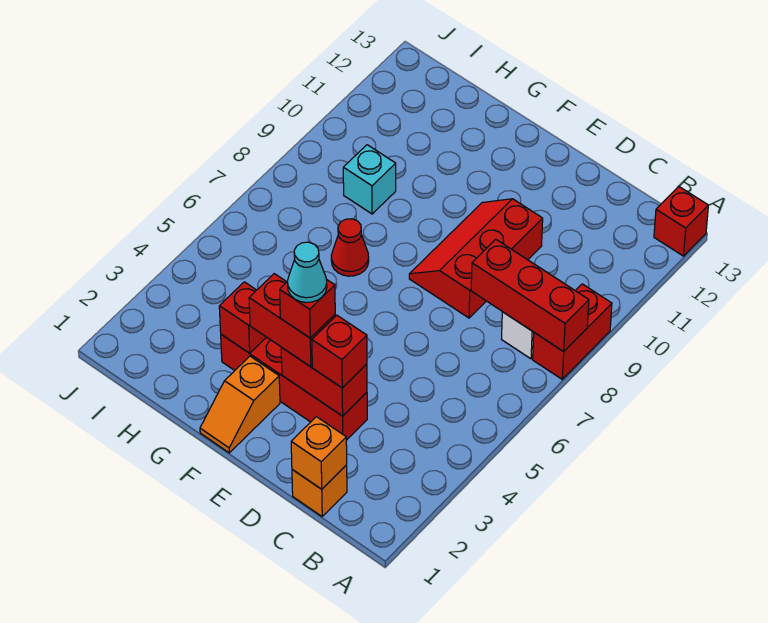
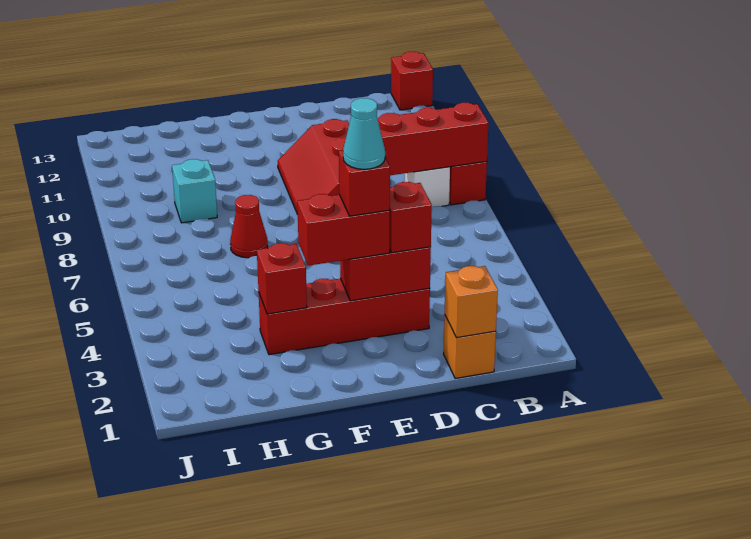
orange slope F1:F2 level 1 top 2 -> none

